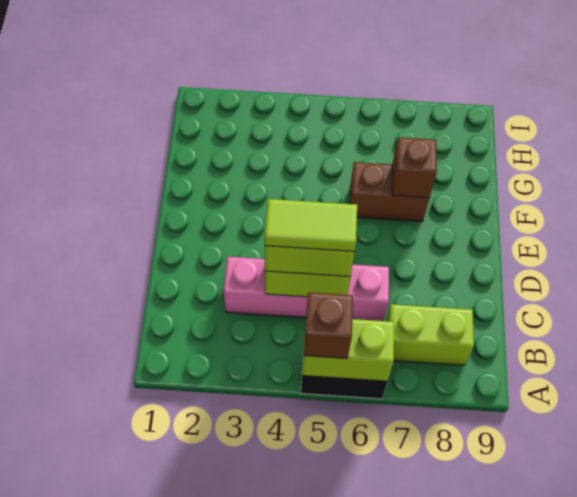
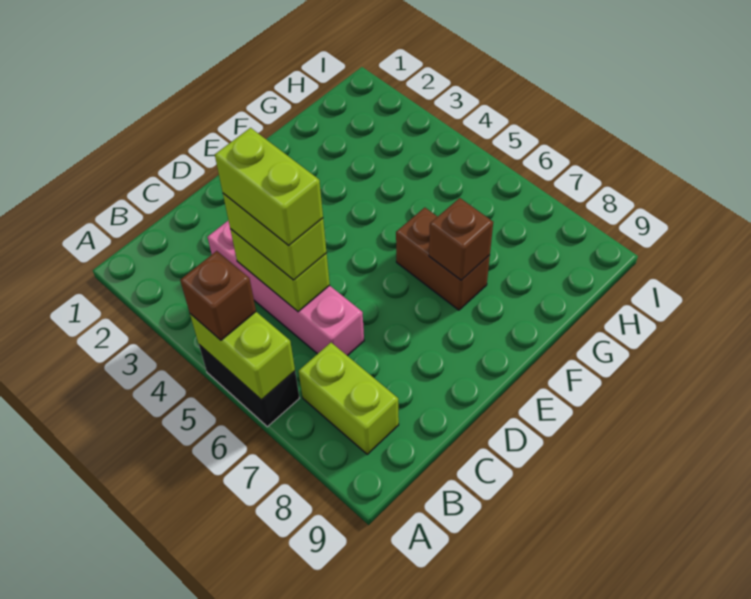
lime tile C4:C5 level 4 -> lime brick C4:C5 level 4

